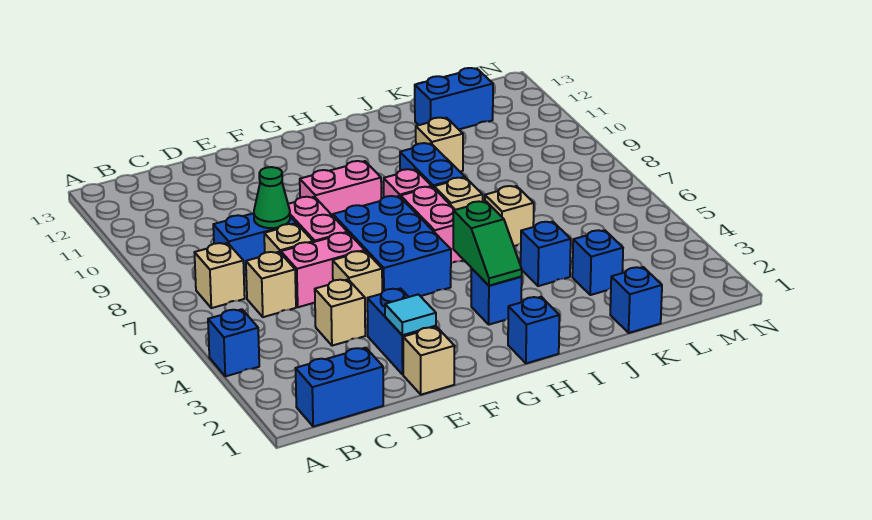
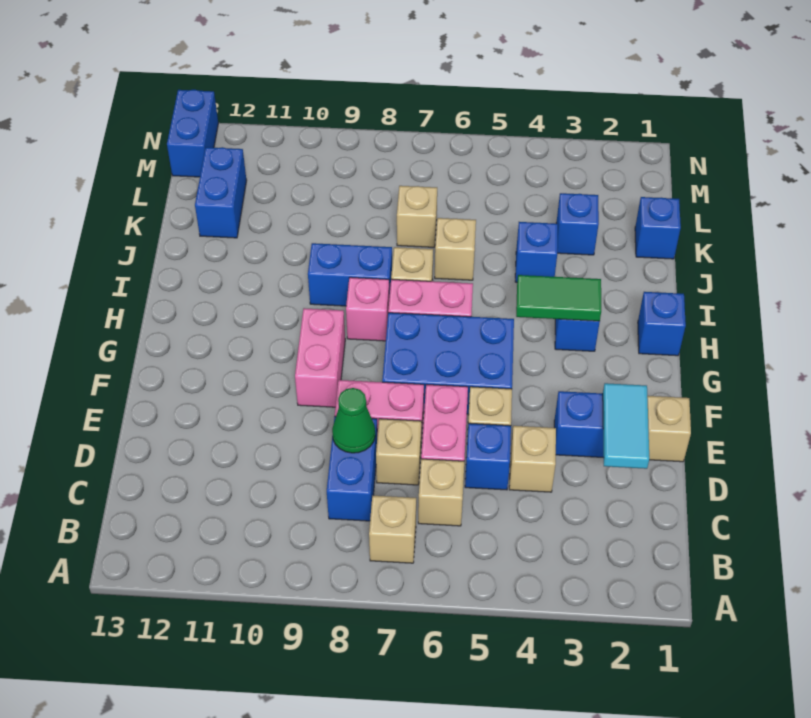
blue brick A4 level 1 -> blue brick D5 level 1
blue brick B1:C1 level 1 -> blue brick M13:N13 level 1
cyan tile E2 level 2 -> cyan tile D2:E2 level 2
green slope H3:H4 level 2 top 4 -> green tile H3:H4 level 2
tan brick J10 level 1 -> tan brick K7 level 1

